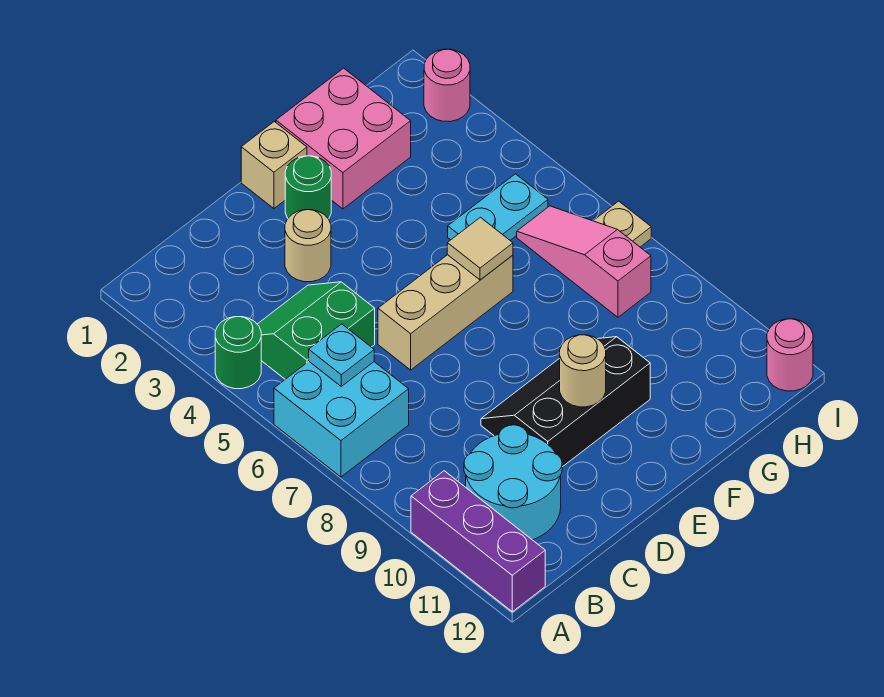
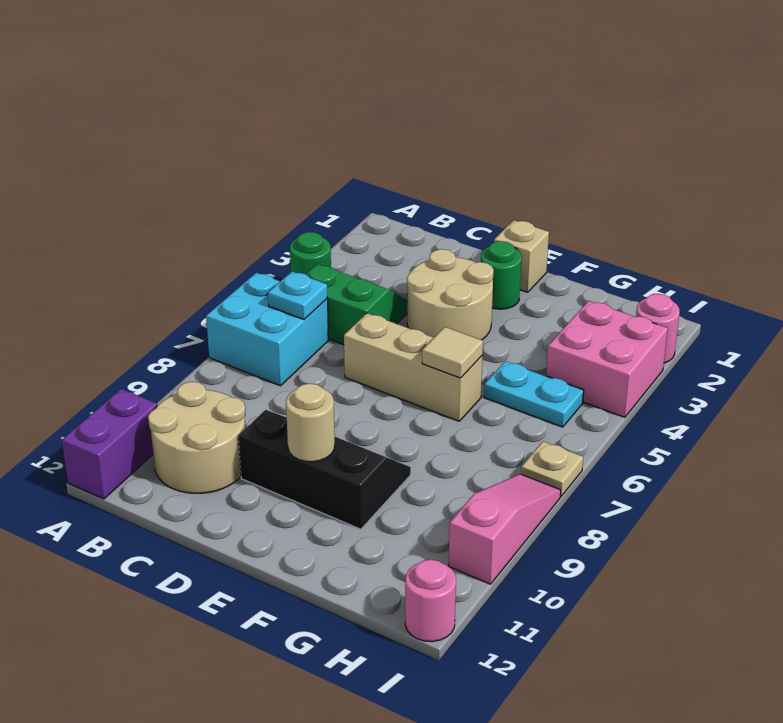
purple brick A10:A12 level 1 -> purple brick A11:A12 level 1
cyan round brick B10:C11 level 1 -> tan round brick B10:C11 level 1
tan round brick D3 level 1 -> tan round brick D3:E4 level 1
pink brick F1:G2 level 1 -> pink brick H3:I4 level 1
pink slope H6:H8 level 1 top 8 -> pink slope I8:I10 level 1 top 10

